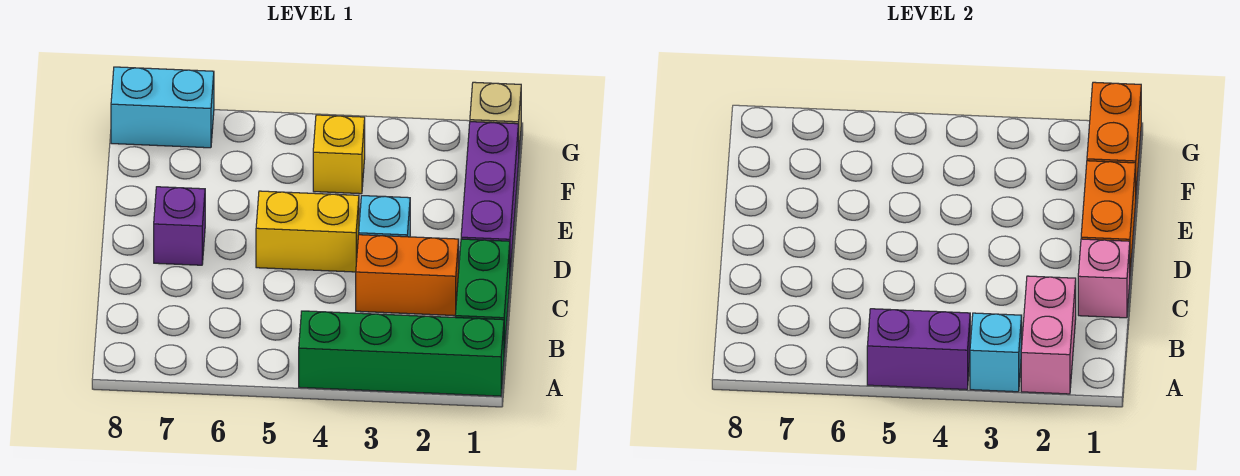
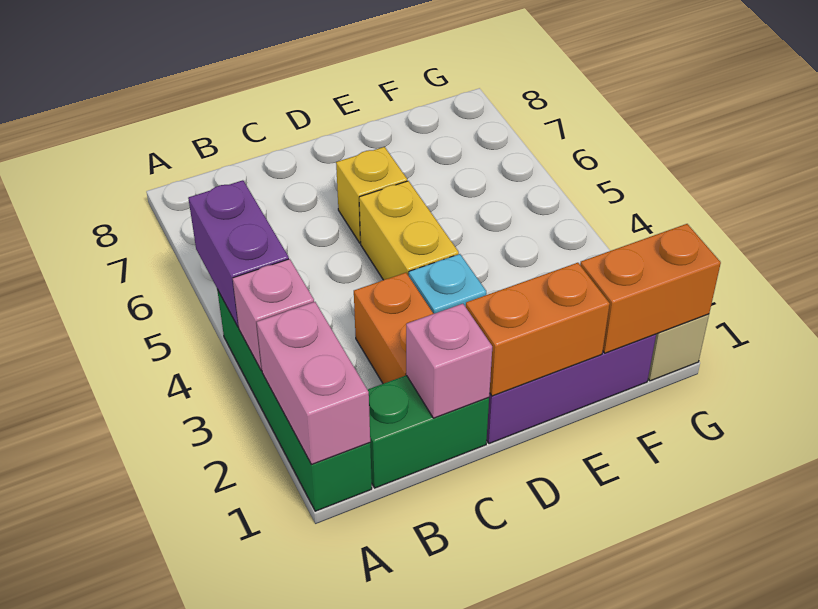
pink brick A2:B2 level 2 -> pink brick A1:A2 level 2
cyan brick A3 level 2 -> pink brick A3 level 2
purple brick D7 level 1 -> none
yellow brick F4 level 1 -> yellow brick D6 level 1
cyan brick G7:G8 level 1 -> none

